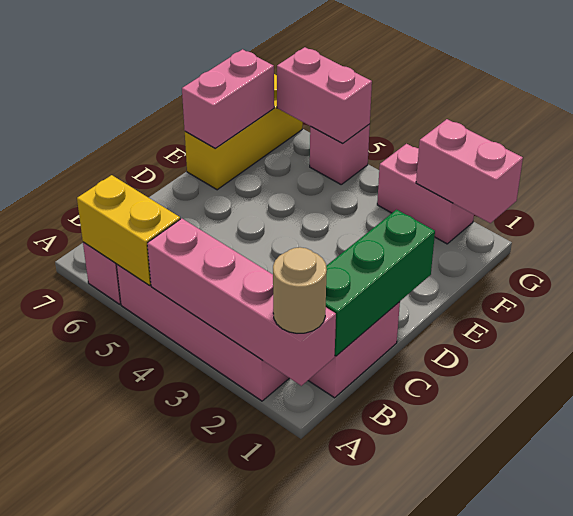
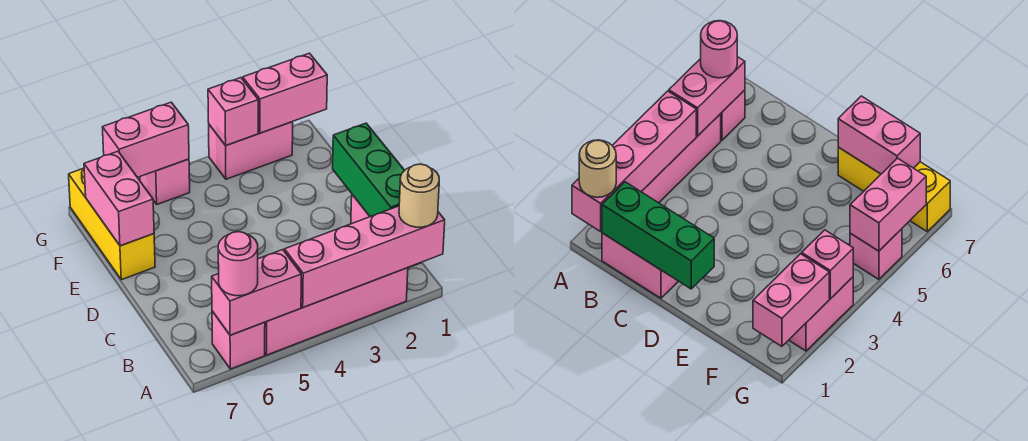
yellow brick A5:A6 level 2 -> pink brick A5:A6 level 2
none -> pink round brick A6 level 3
none -> pink brick G3 level 2

